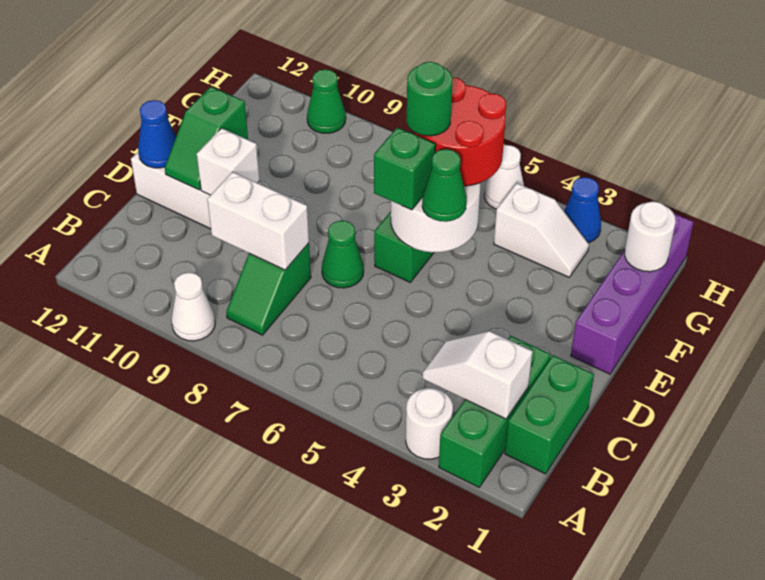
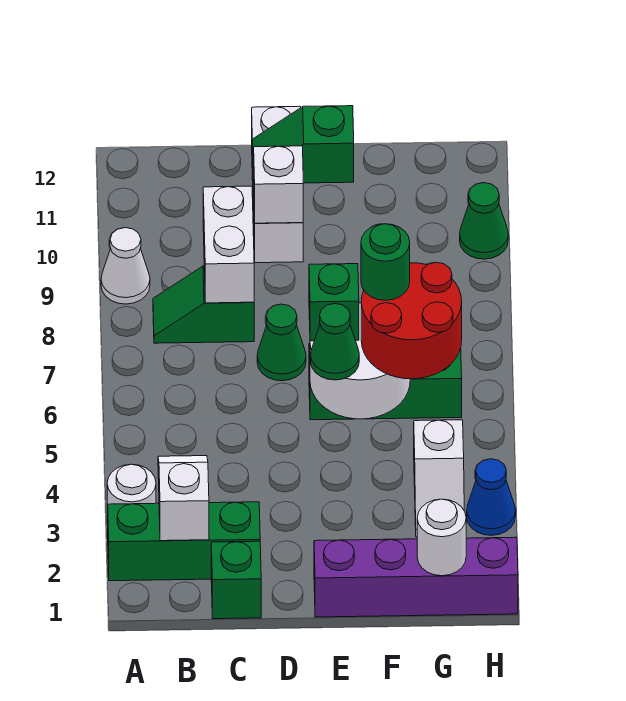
green brick B1:C1 level 1 -> green brick C1 level 1
blue cone D12 level 2 -> none
white cone H5 level 1 -> none

